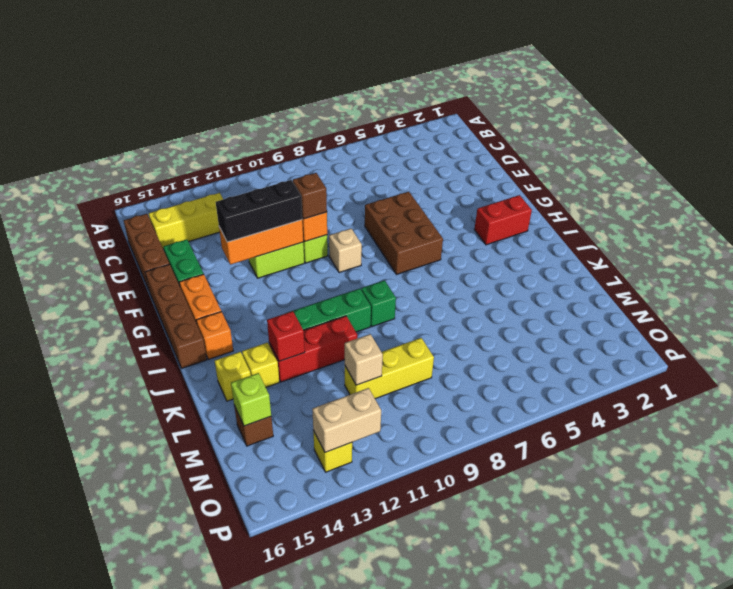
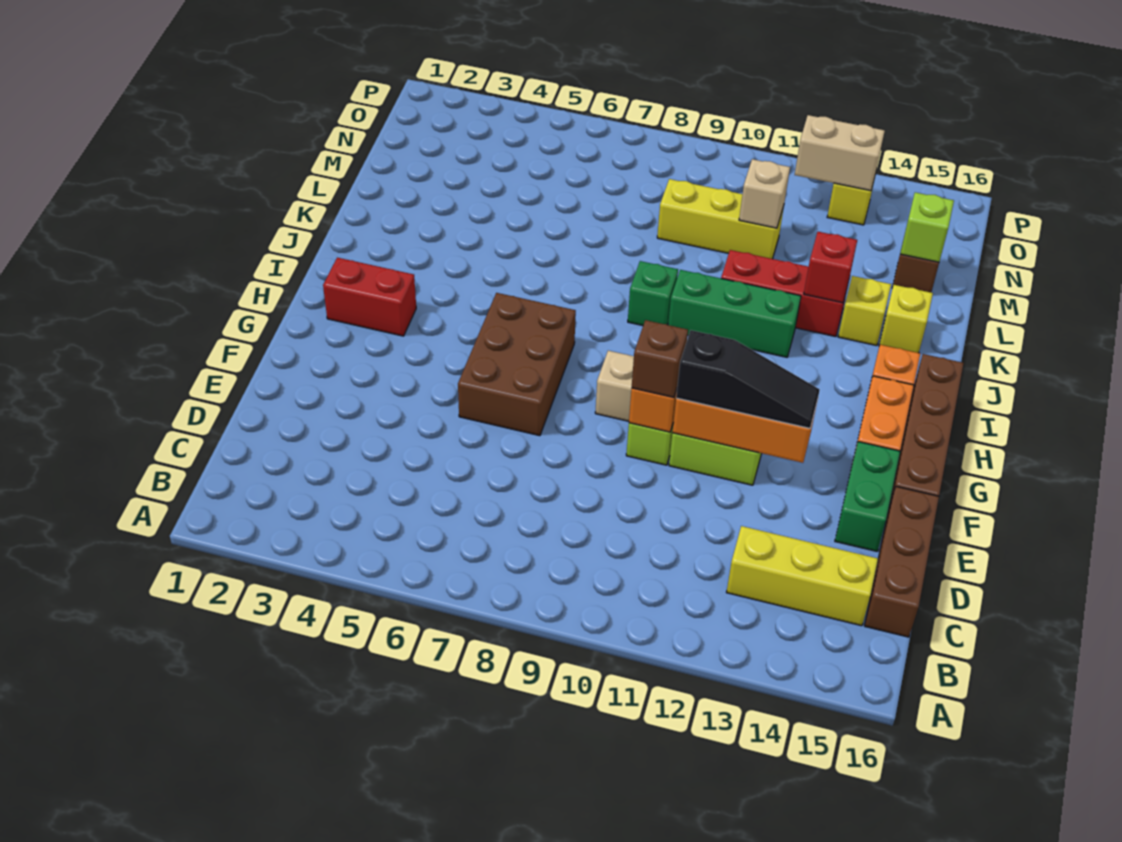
black brick F11:F13 level 3 -> black slope F11:F13 level 3 top 11

